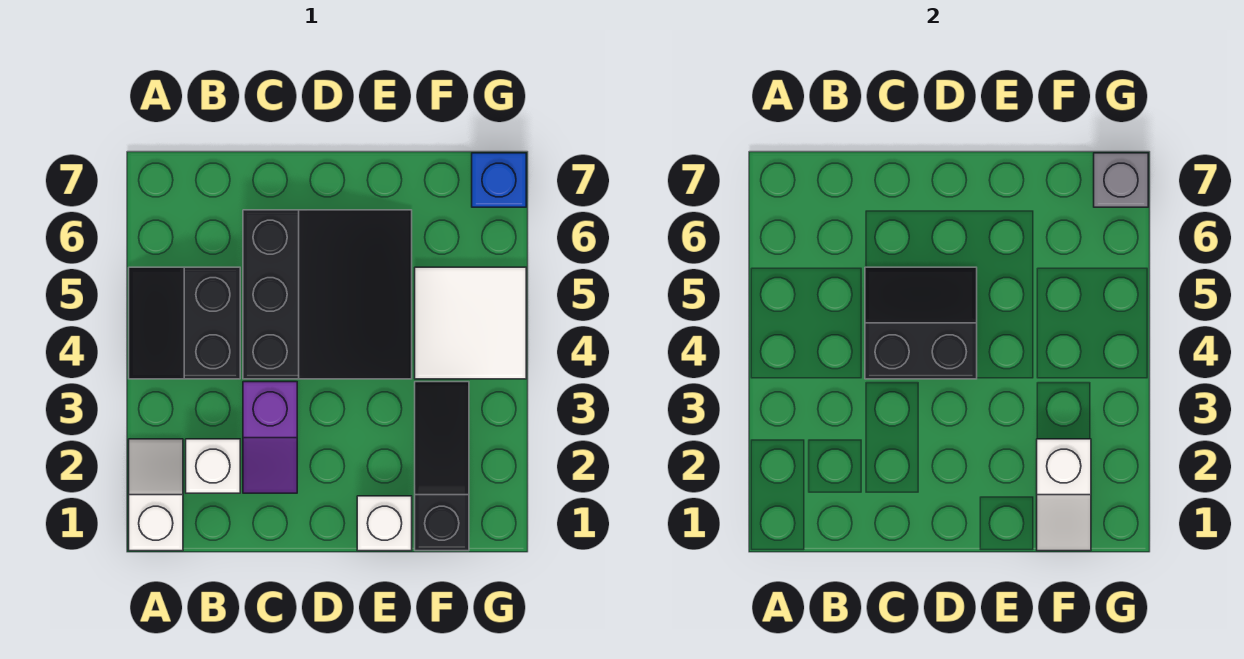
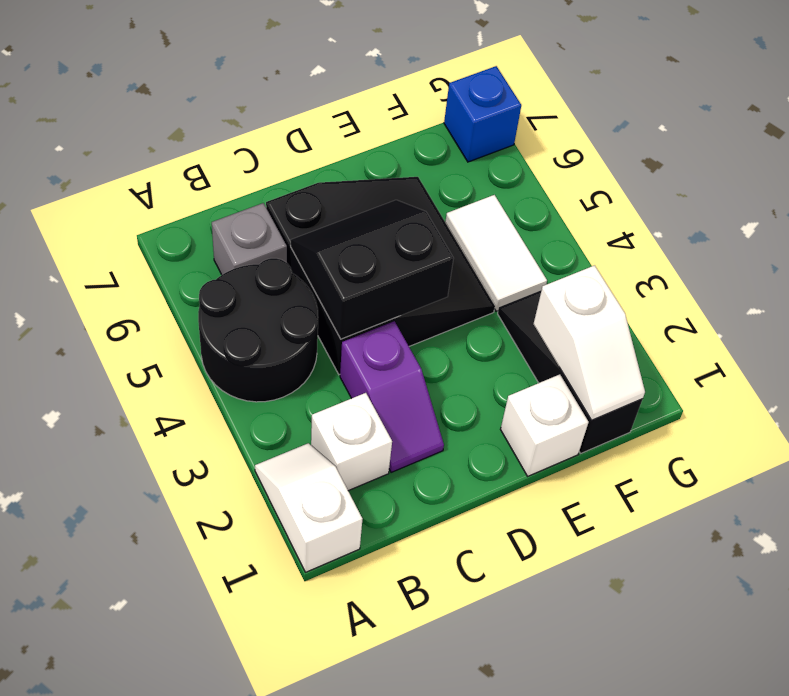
black slope A4:B5 level 1 top B -> black round brick A4:B5 level 1
white tile F4:G5 level 1 -> white tile F4:F5 level 1
grey brick G7 level 2 -> grey brick B6 level 1

